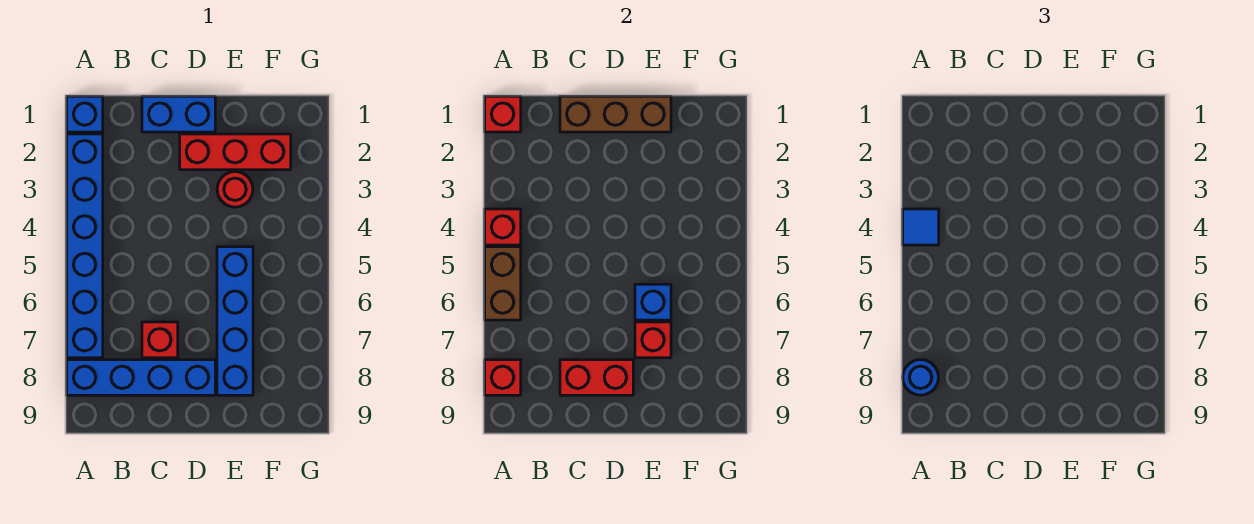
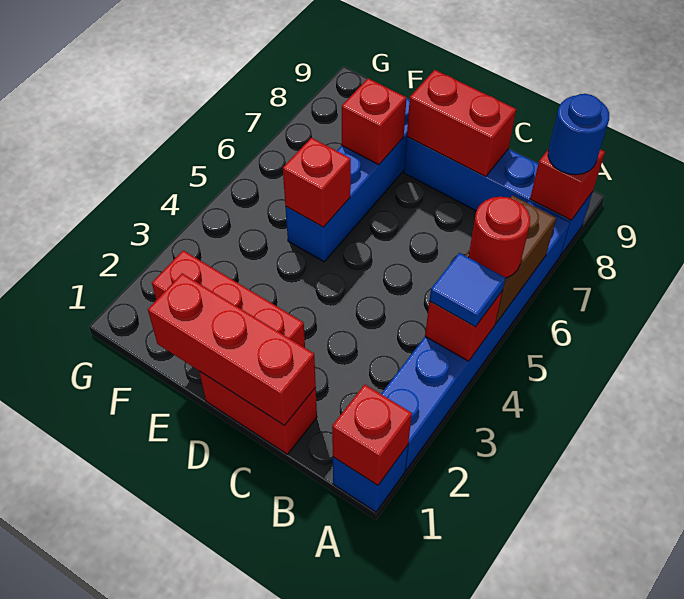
blue brick C1:D1 level 1 -> red brick C1:D1 level 1
brown brick C1:E1 level 2 -> red brick C1:E1 level 2
red brick C7 level 1 -> red brick E5 level 2
red round brick E3 level 1 -> red round brick A5 level 3
blue brick E6 level 2 -> none

